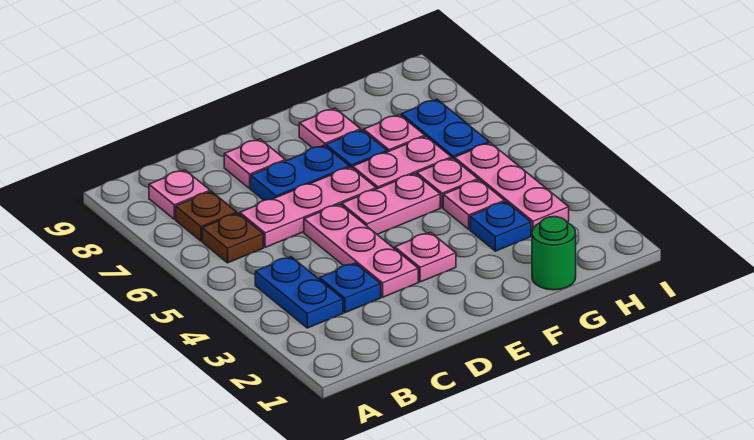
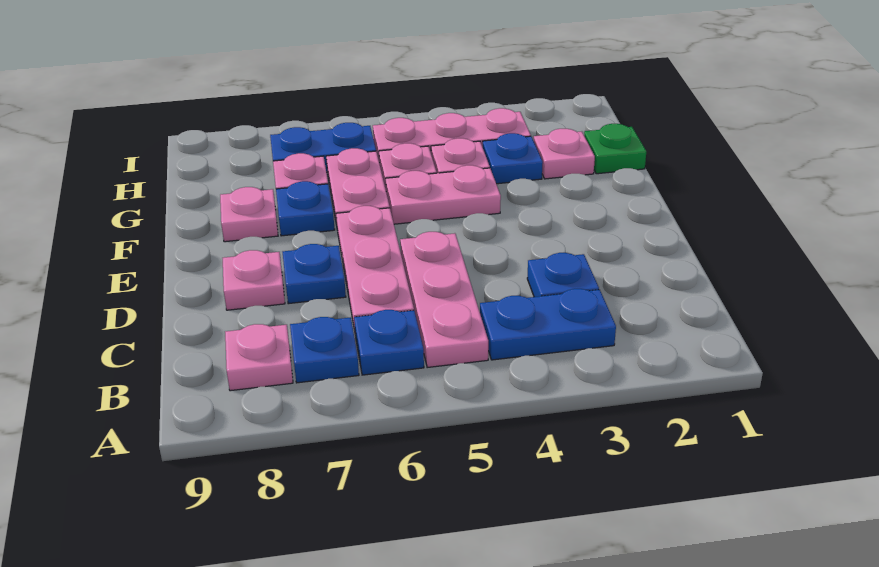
brown plate B6 level 1 -> blue plate B6 level 1
brown plate B7 level 1 -> blue plate B7 level 1
pink plate D3:D5 level 1 -> pink plate B5:D5 level 1
blue plate D7:E7 level 1 -> blue plate D7 level 1
pink plate E3 level 1 -> pink plate G2 level 1
pink plate E5:F5 level 1 -> pink plate F4:F5 level 1
green round brick G1 level 1 -> green plate G1 level 1

